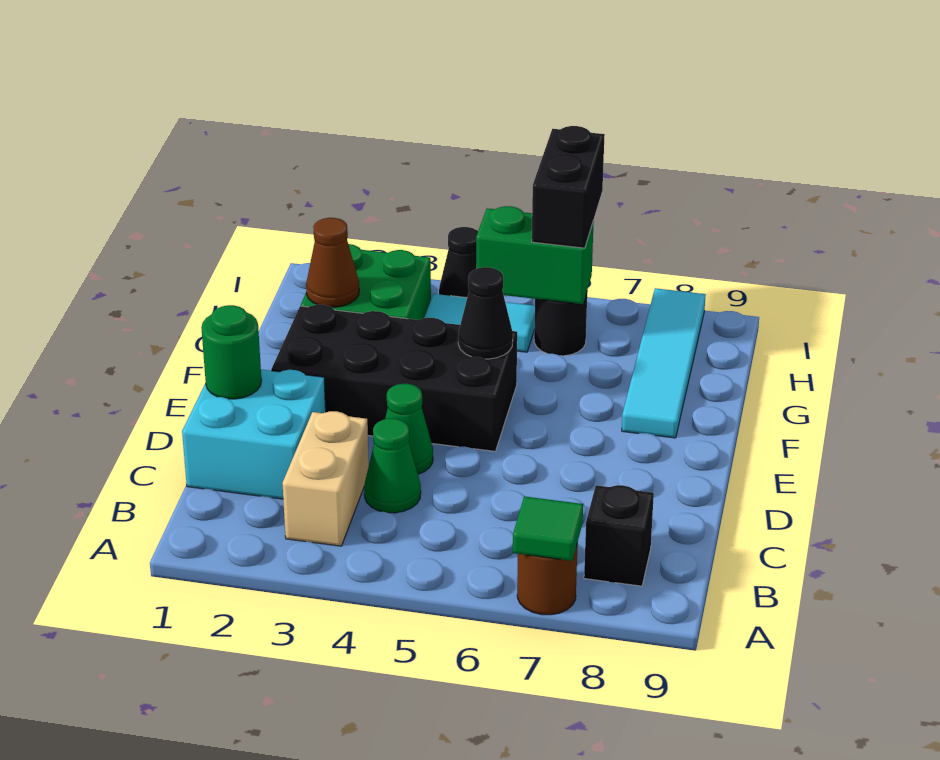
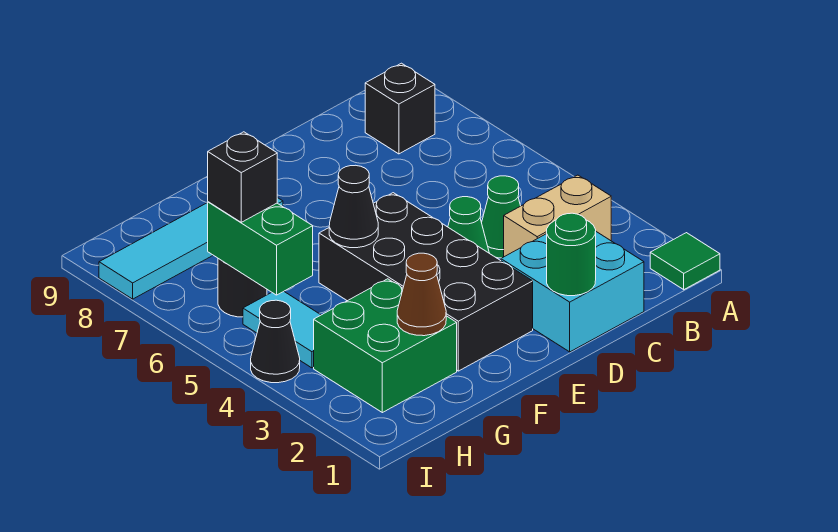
brown round brick A7 level 1 -> none
green tile A7 level 2 -> green tile A1 level 1
black brick H6:I6 level 3 -> black brick H6 level 3

